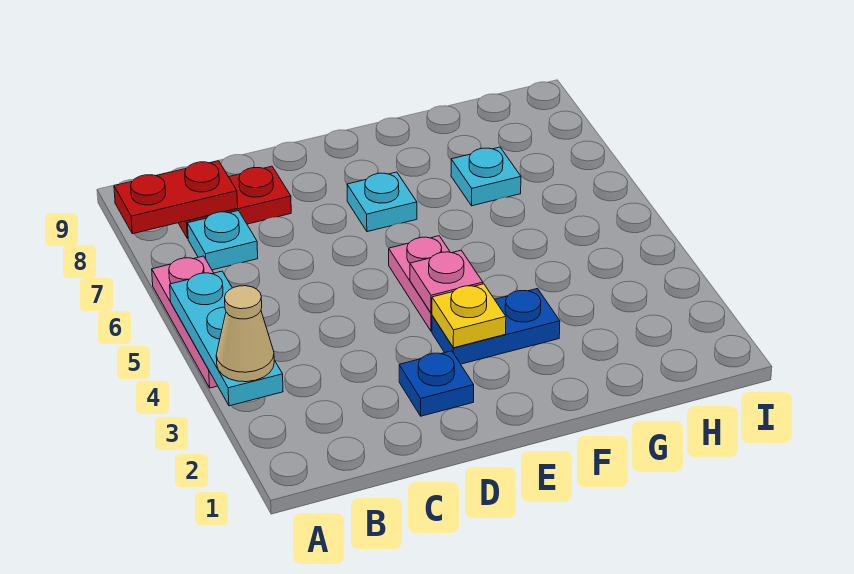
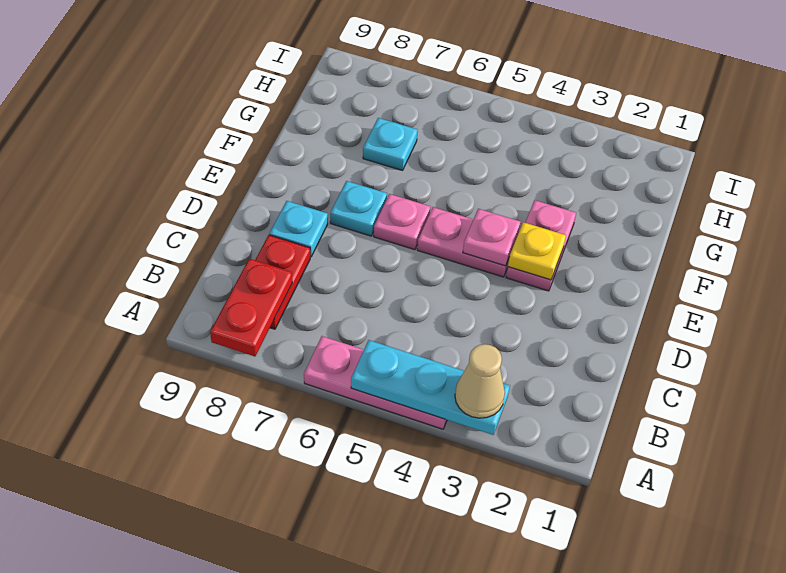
cyan plate B7 level 1 -> cyan plate D8 level 1
blue plate D2 level 1 -> none
blue plate E3:F3 level 1 -> pink plate E3:F3 level 1
none -> pink plate E6 level 1

